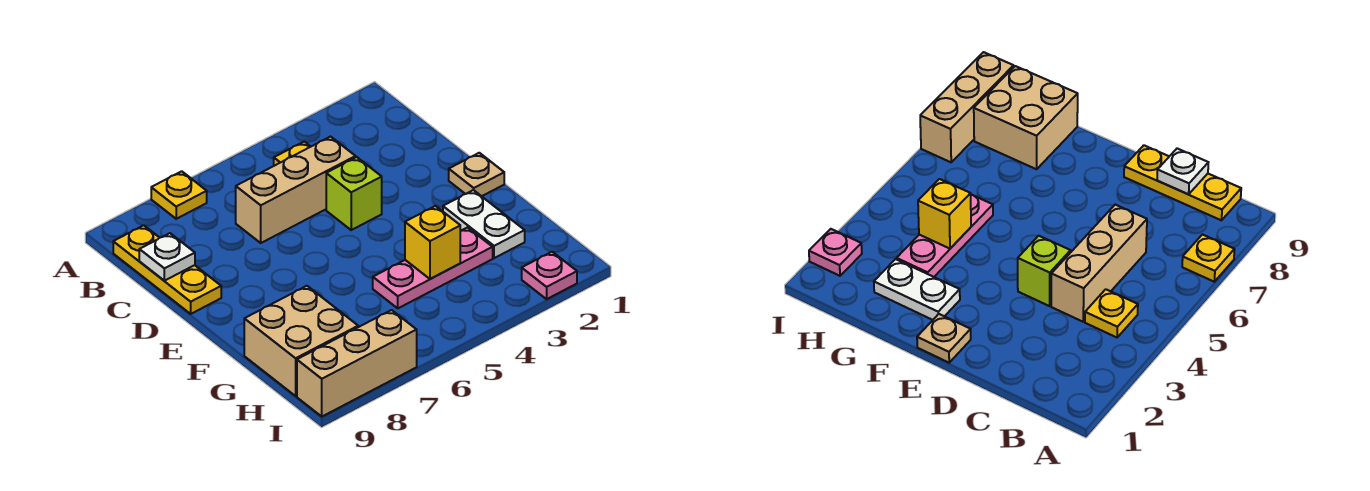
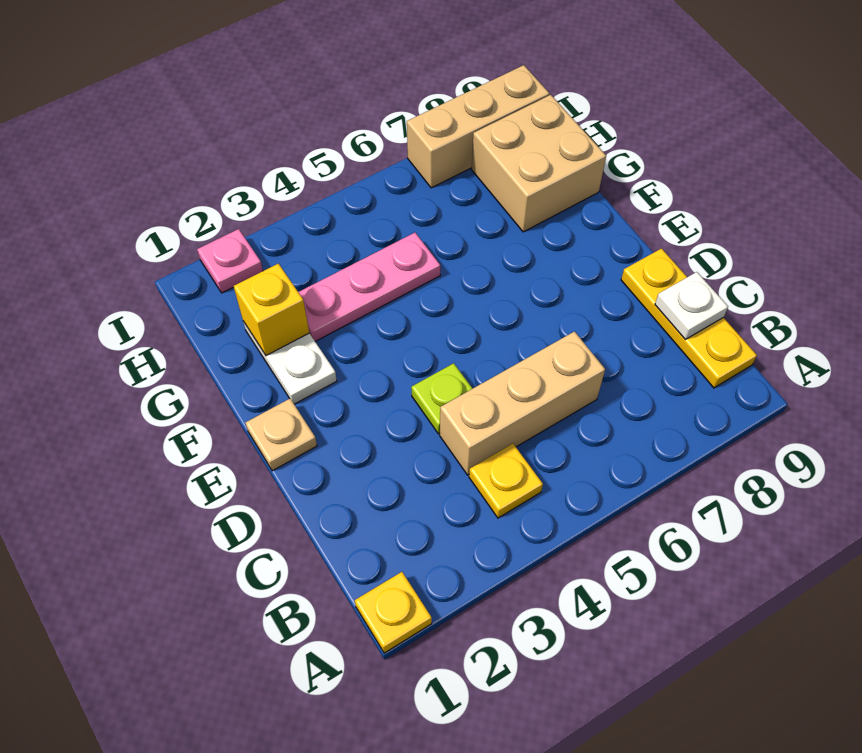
yellow plate A7 level 1 -> yellow plate A1 level 1
lime brick D4 level 1 -> lime plate D4 level 1
yellow brick G4 level 2 -> yellow brick G2 level 2

